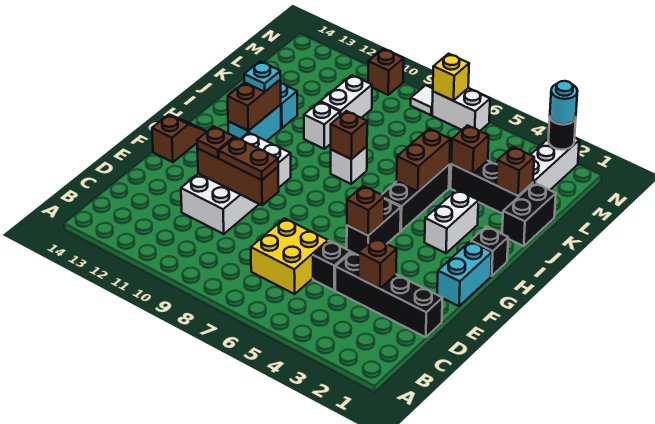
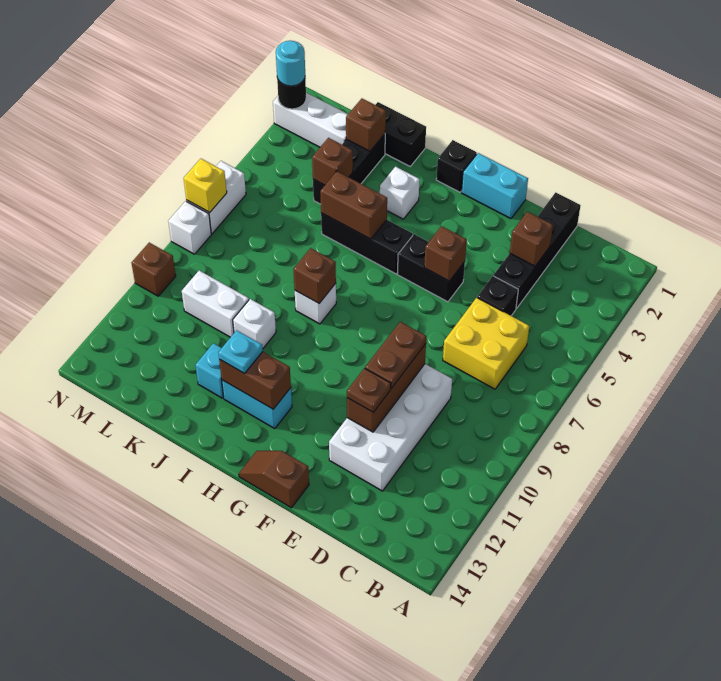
white brick D10:G11 level 1 -> white brick D9:E12 level 1
white brick H3:I3 level 1 -> white brick I3 level 1
white tile N8 level 1 -> white brick N8 level 1

